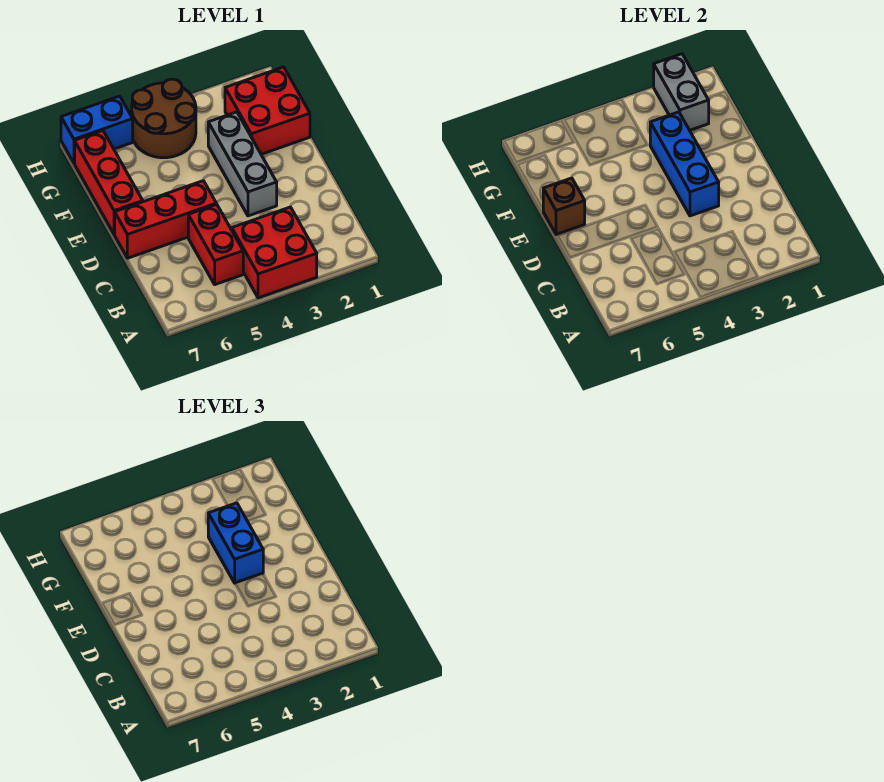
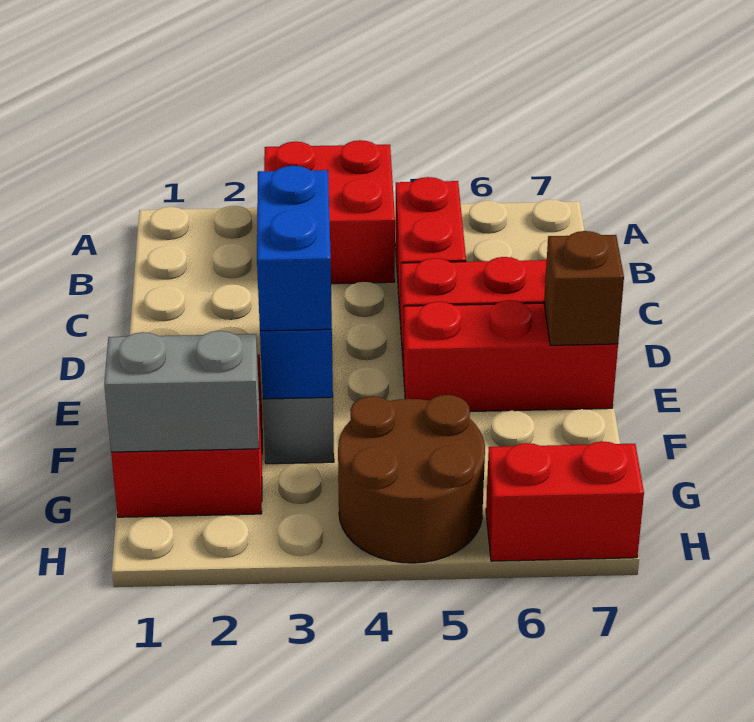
red brick E7:G7 level 1 -> red brick E5:E7 level 1
grey brick G2:H2 level 2 -> grey brick G1:G2 level 2
blue brick H6:H7 level 1 -> red brick H6:H7 level 1

